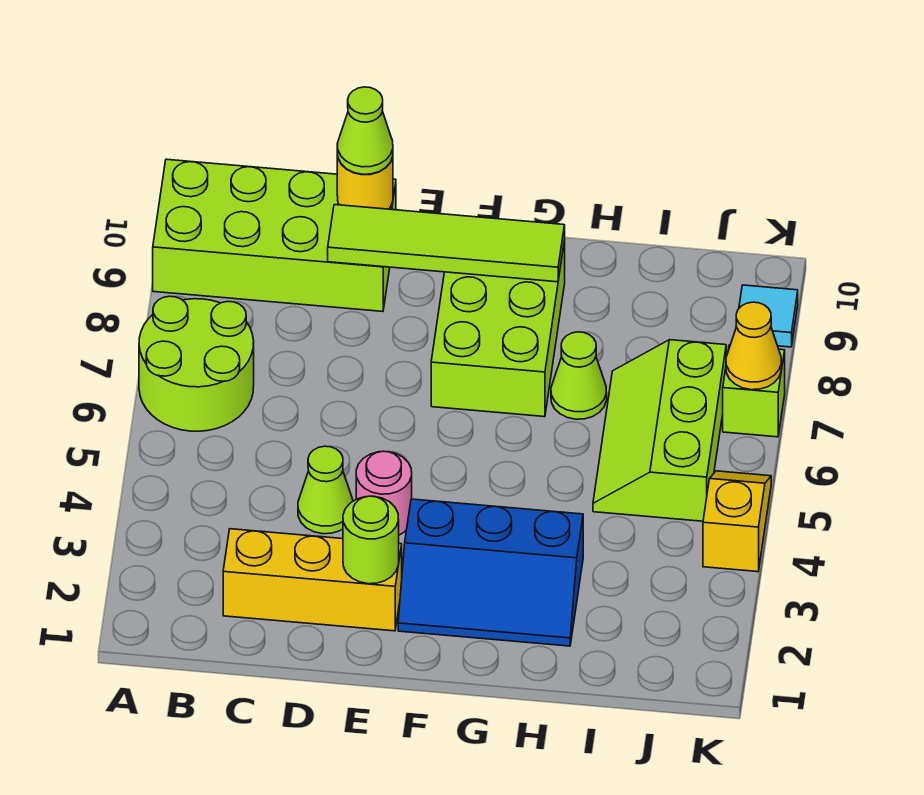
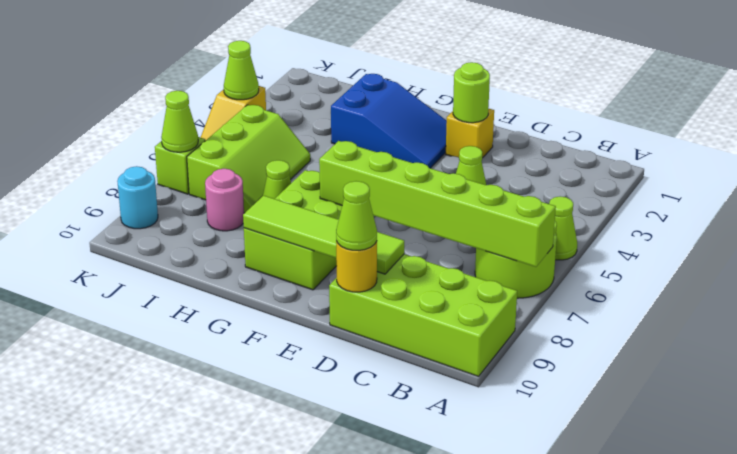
none -> lime cone A5 level 1
none -> lime brick A7:F7 level 2
yellow brick C2:E2 level 1 -> yellow brick E2 level 1
pink round brick E4 level 1 -> pink round brick I8 level 1
blue slope F2:H3 level 1 top 3 -> blue slope F2:H3 level 1 top H
none -> lime cone K4 level 2
yellow cone K7 level 2 -> lime cone K7 level 2
cyan tile K9 level 1 -> cyan round brick K9 level 1

